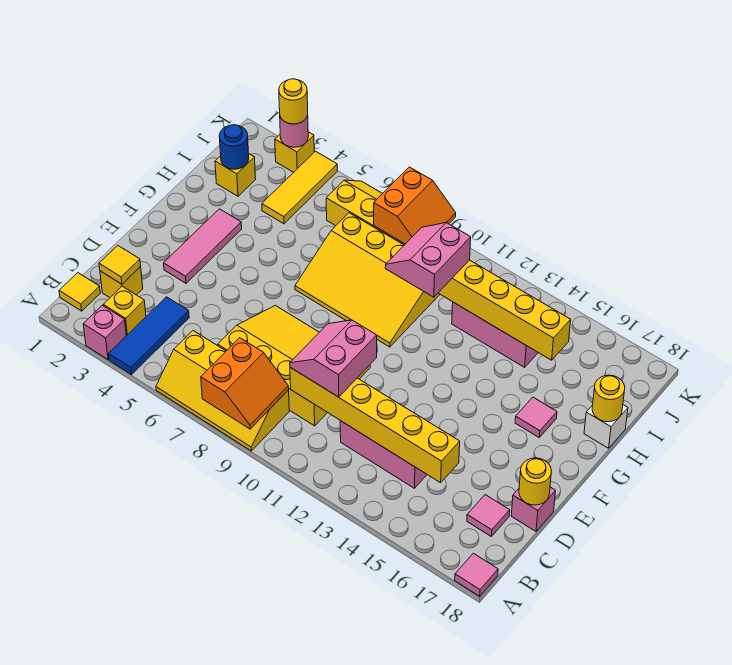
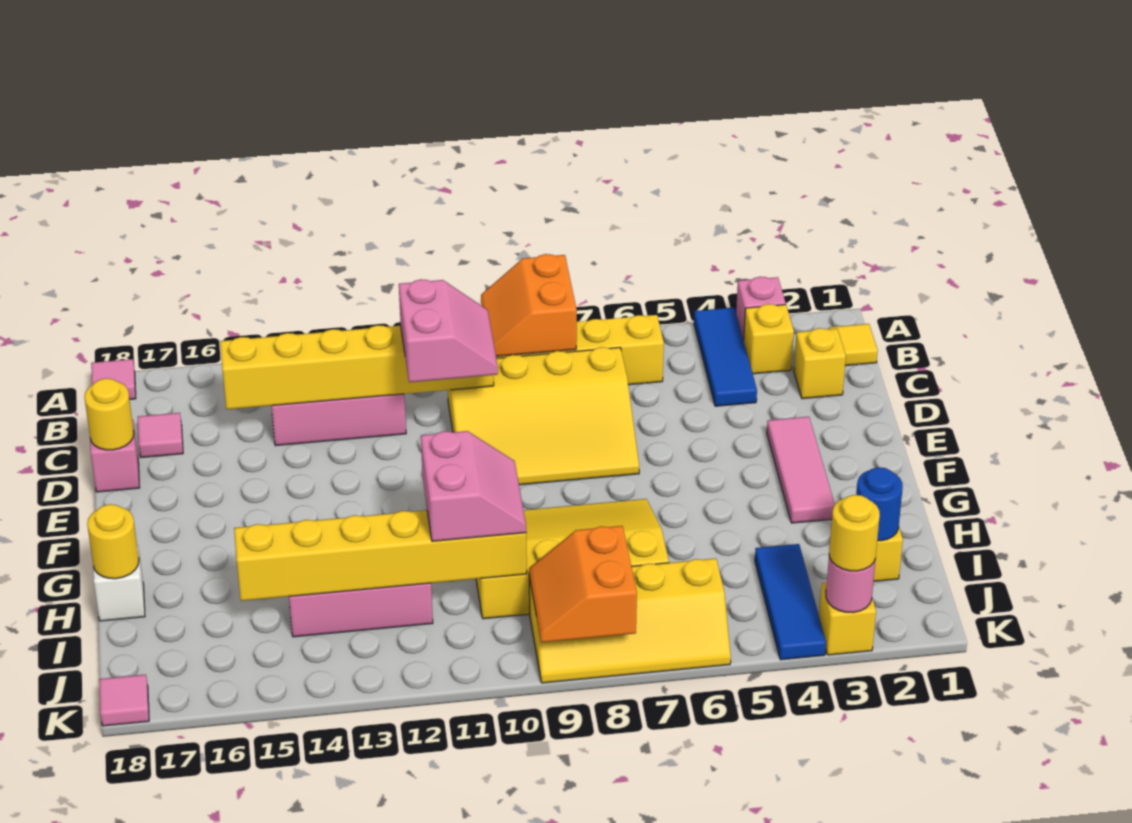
yellow tile C2 level 2 -> none
pink tile G16 level 1 -> pink tile K18 level 1
yellow tile I4:K4 level 1 -> blue tile I4:K4 level 1

